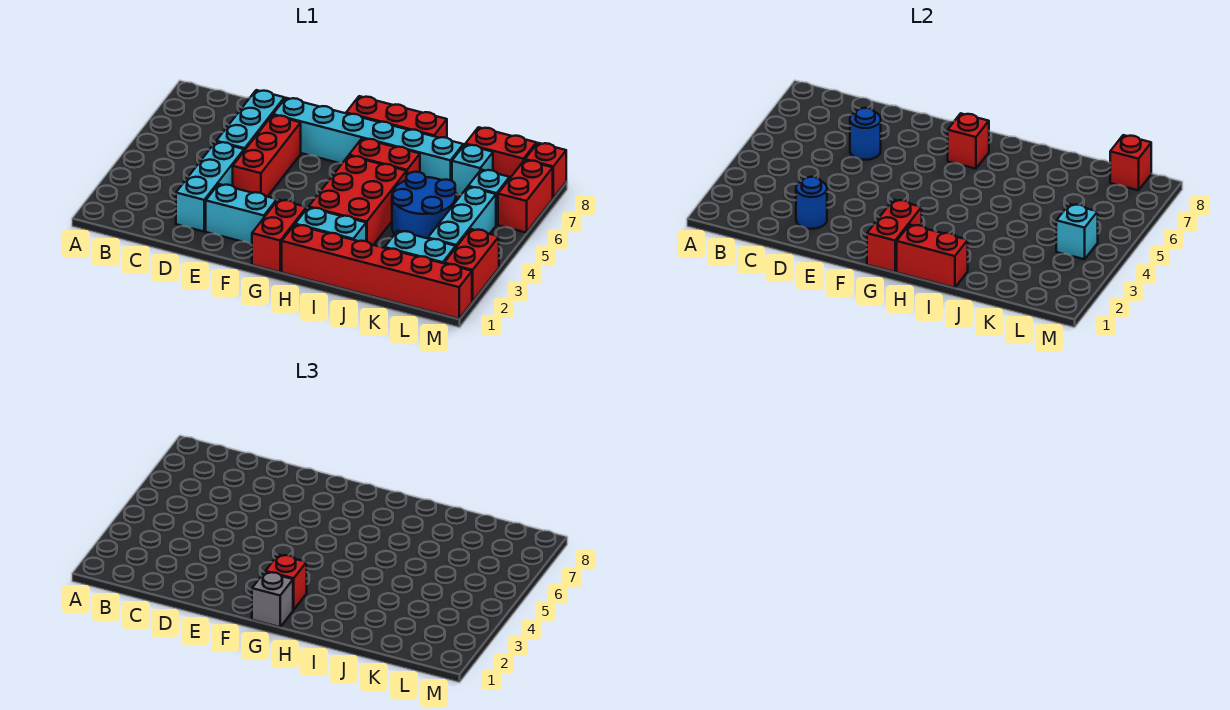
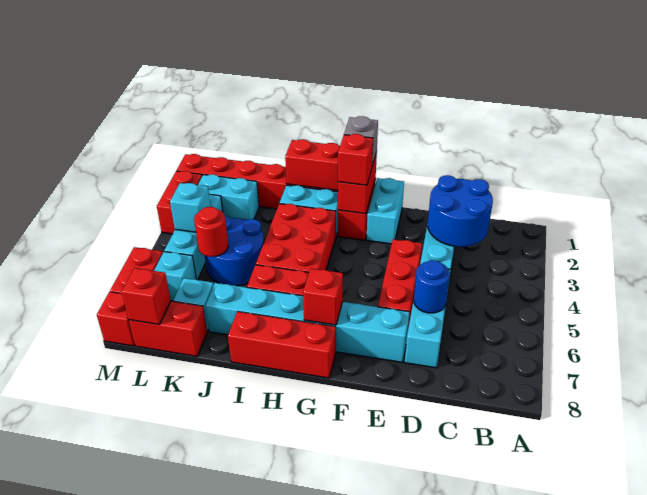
blue round brick D2 level 2 -> blue round brick C2:D3 level 2
cyan brick E2:F2 level 1 -> cyan brick F1:F2 level 1
none -> red round brick K5 level 2

